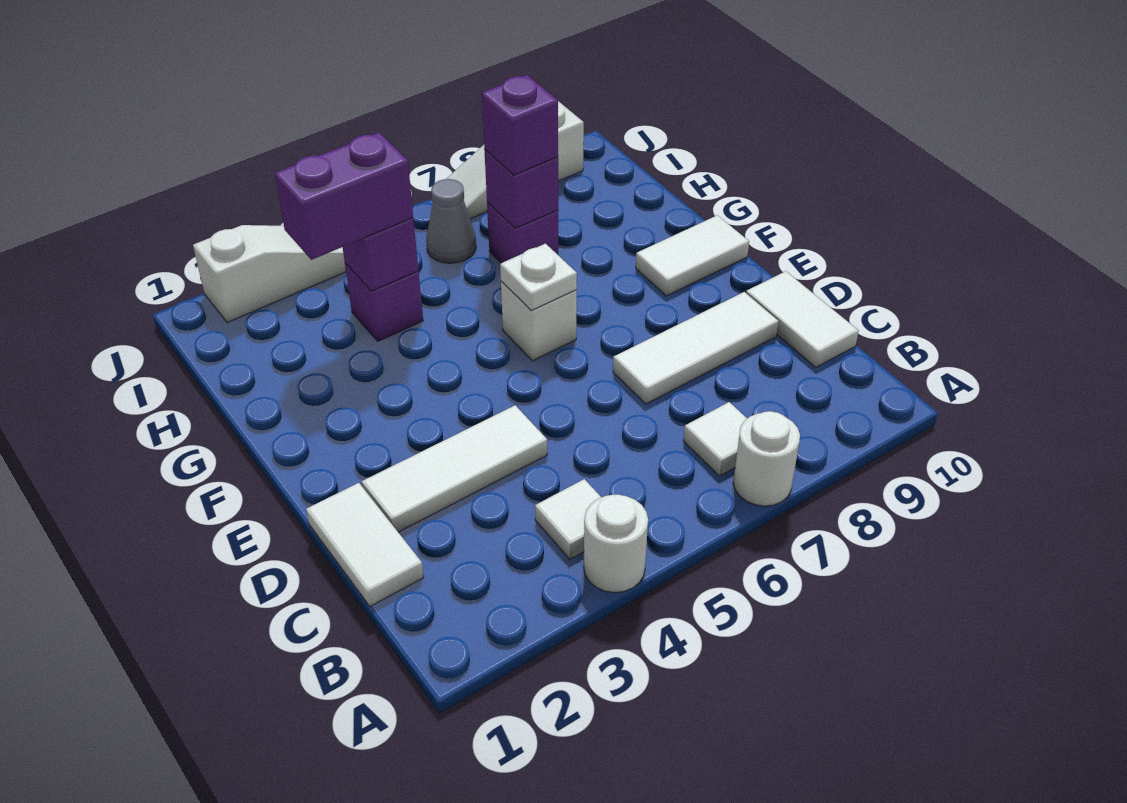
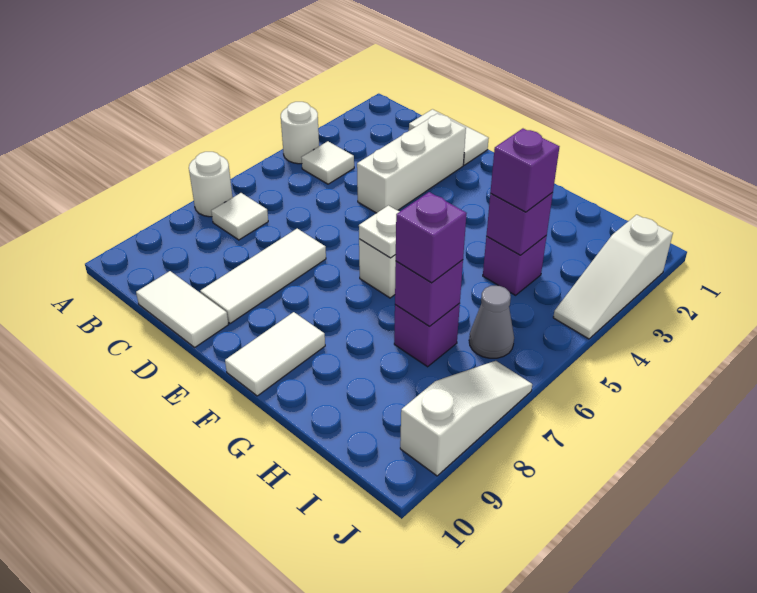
white tile D2:D4 level 1 -> white brick D2:D4 level 1
purple brick H3:H4 level 3 -> purple brick H4 level 3

